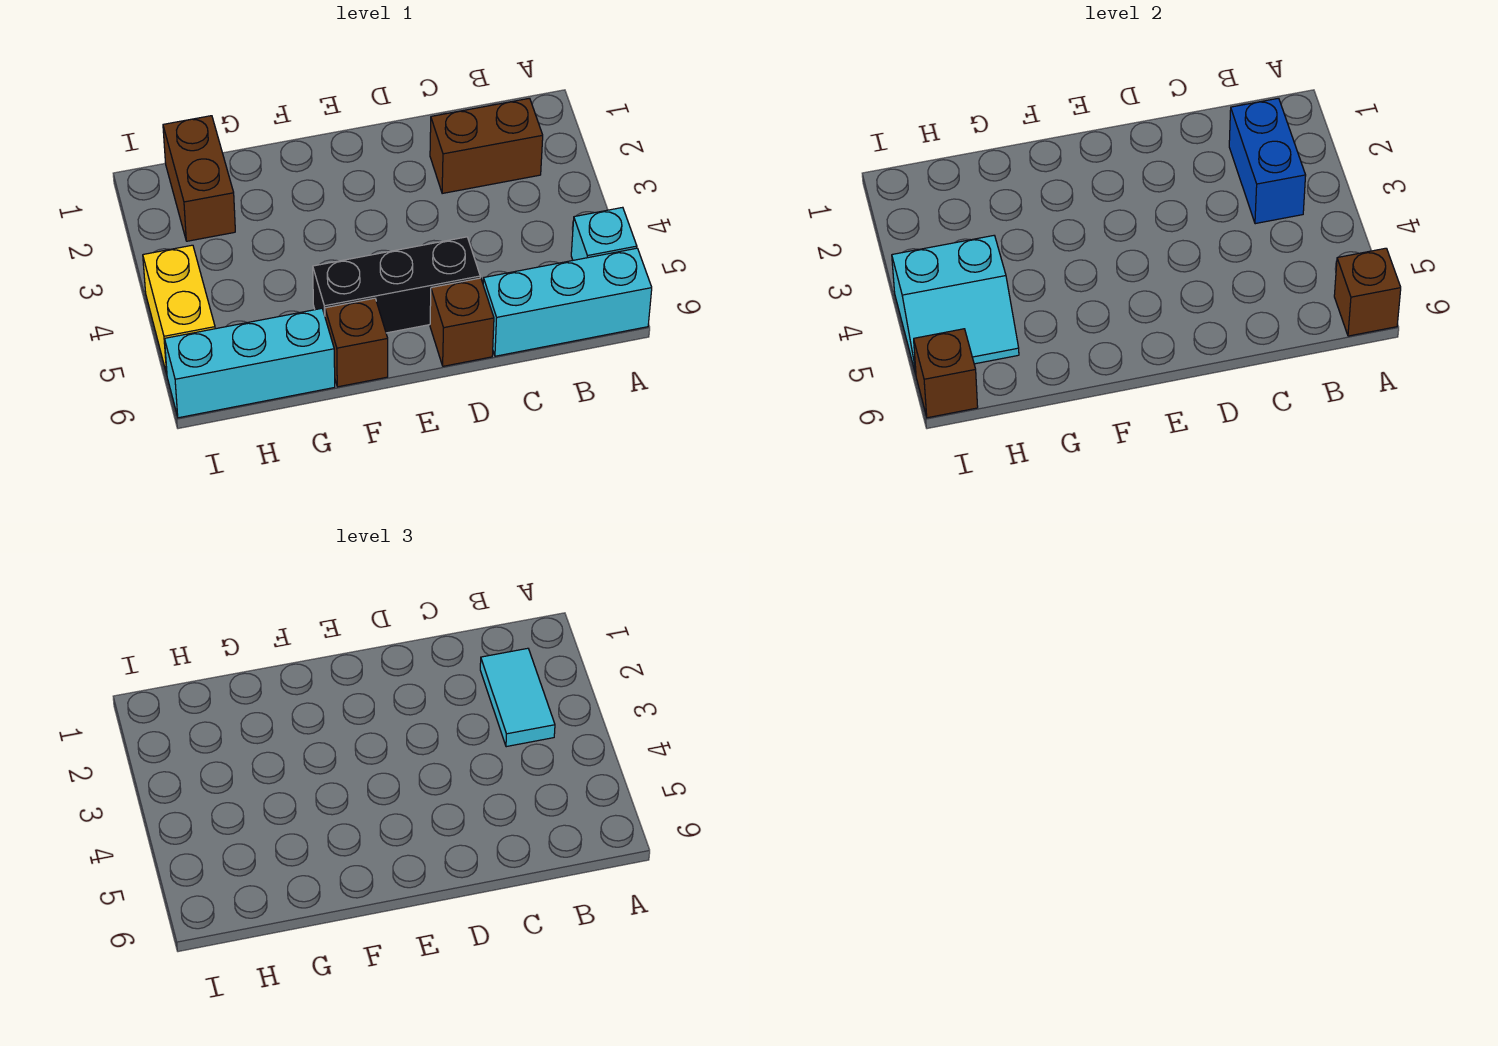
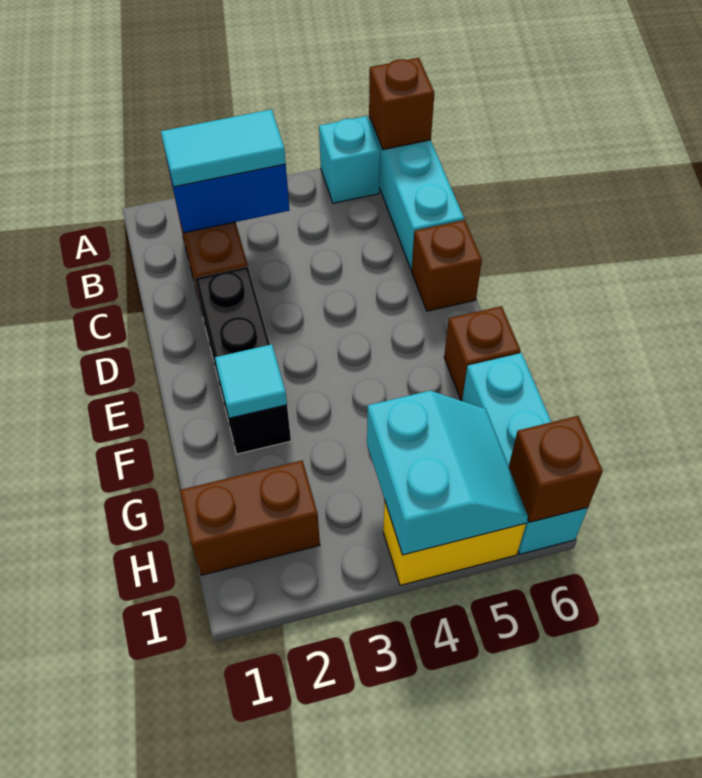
black brick D5:F5 level 1 -> black brick D2:F2 level 1
none -> cyan tile F2 level 2

